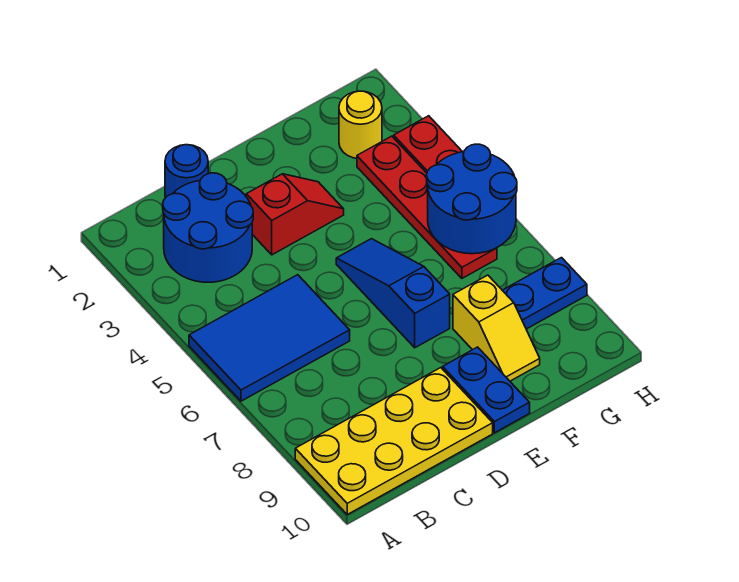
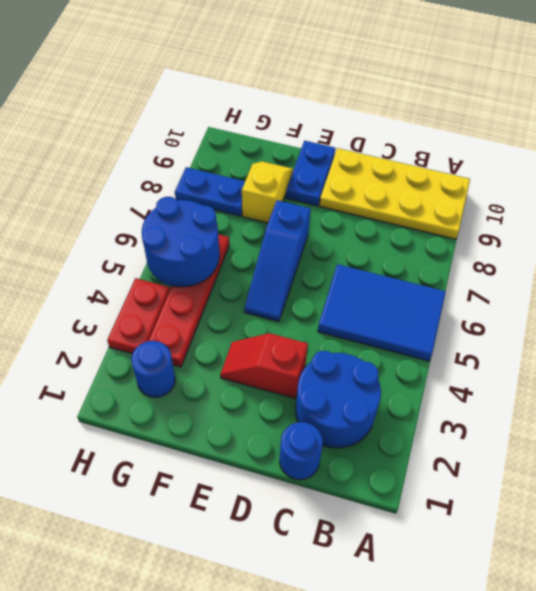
yellow round brick G2 level 1 -> blue round brick G2 level 1

